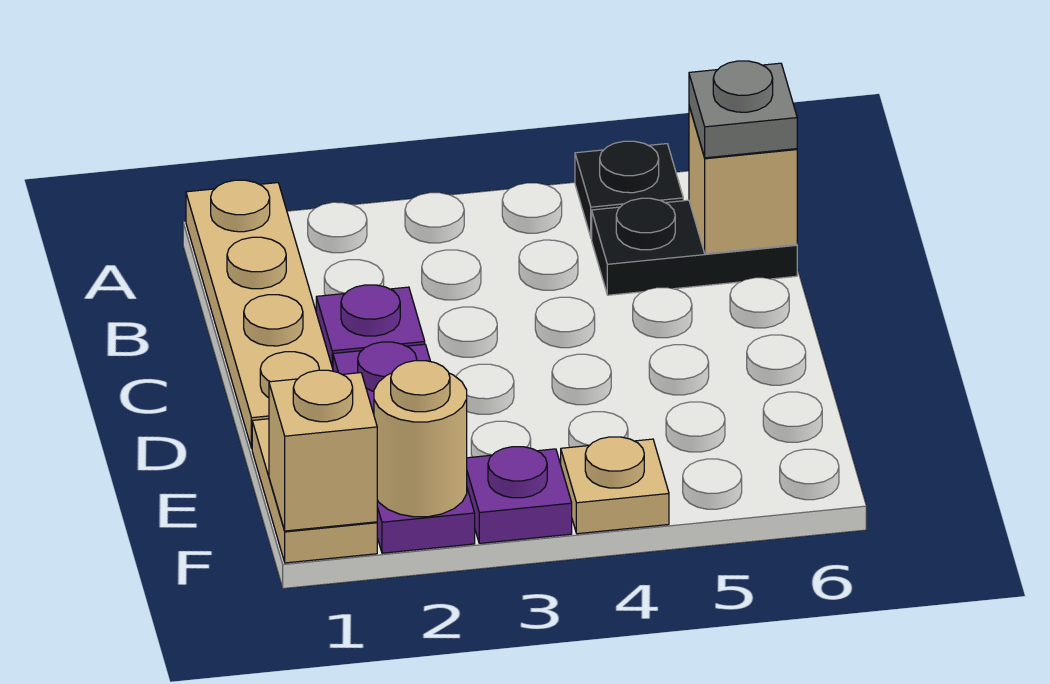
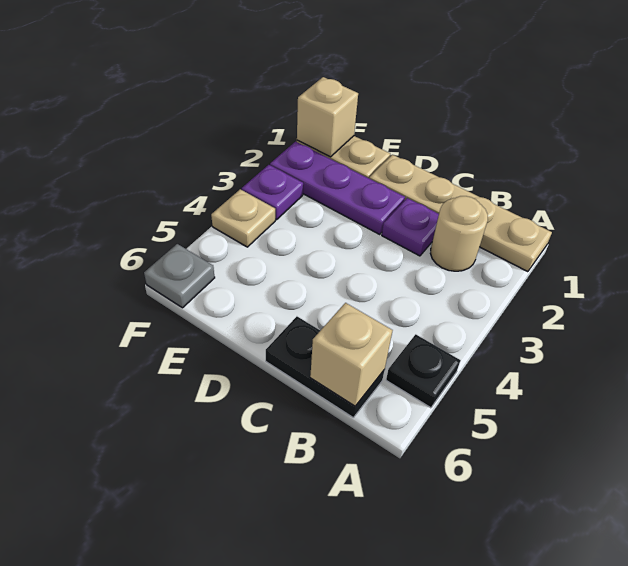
black plate B5:B6 level 1 -> black plate B6:C6 level 1
grey plate B6 level 3 -> grey plate F6 level 1
tan round brick F2 level 2 -> tan round brick B2 level 1

